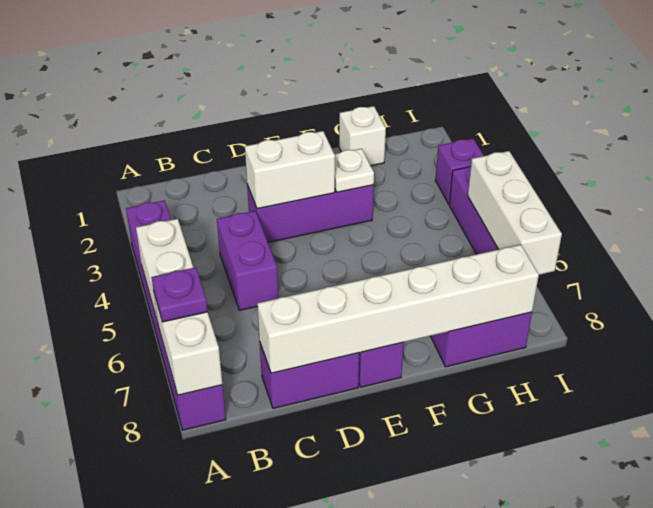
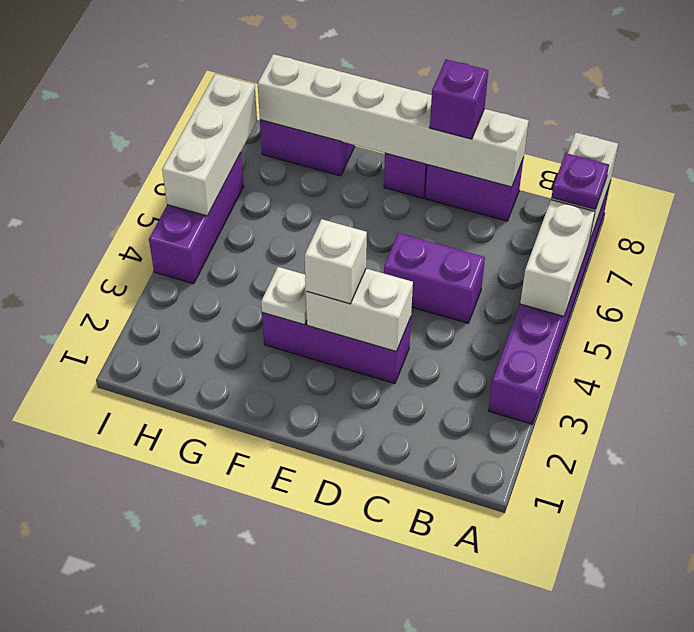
purple brick C4:C5 level 1 -> purple brick C5:D5 level 1
white brick G1 level 1 -> white brick E3 level 3
purple brick I3 level 1 -> purple brick D8 level 3

